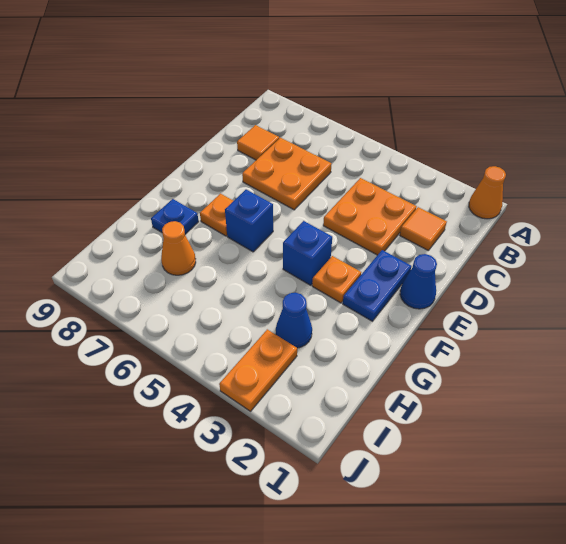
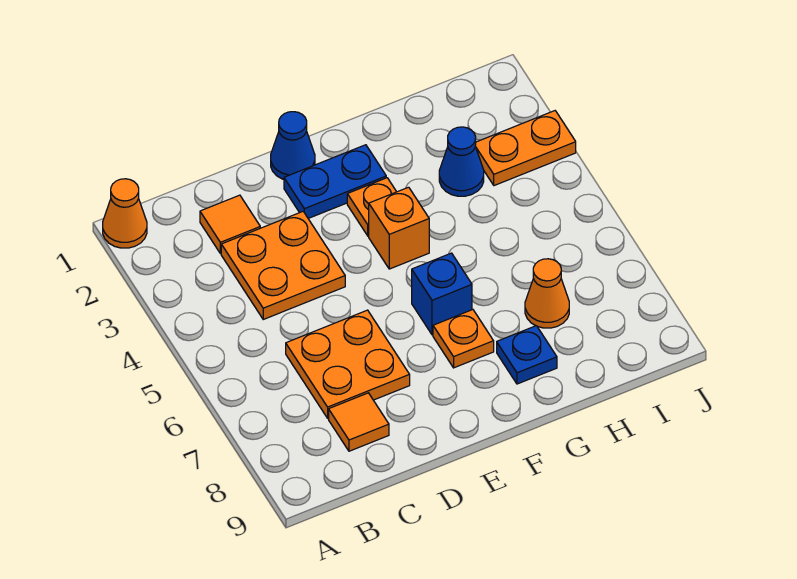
blue brick F4 level 1 -> orange brick F4 level 1

